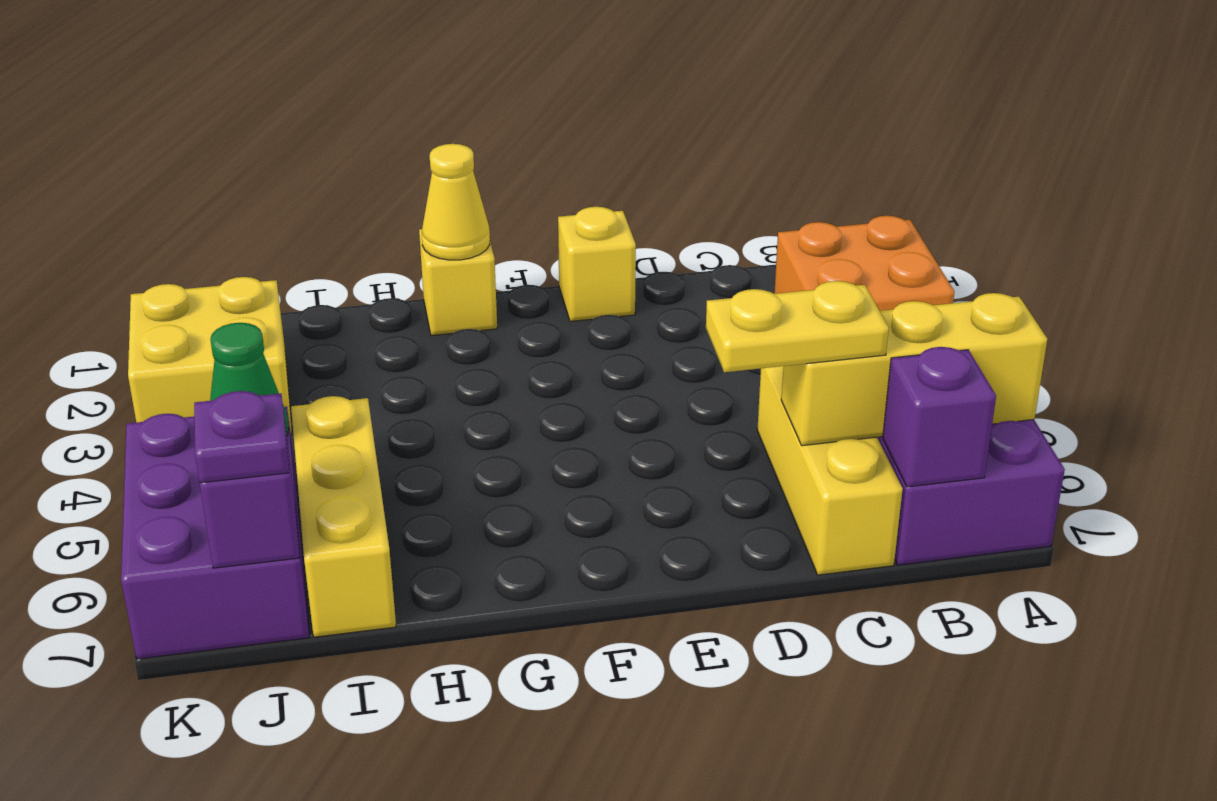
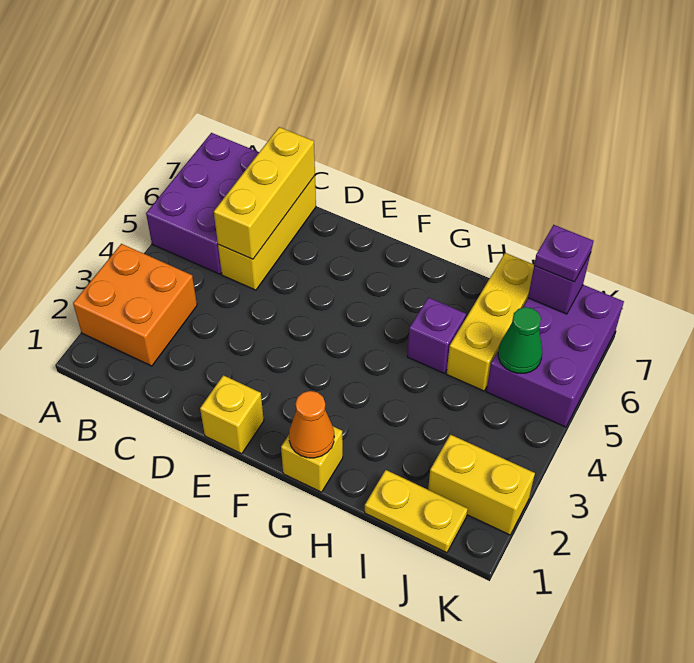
yellow brick A6:C6 level 2 -> yellow brick C5:C7 level 2
purple brick B7 level 2 -> purple brick H5 level 1
yellow plate C6:D6 level 3 -> yellow plate I1:J1 level 1
yellow cone G1 level 2 -> orange cone G1 level 2
yellow brick J2:K3 level 1 -> yellow brick J2:K2 level 1

